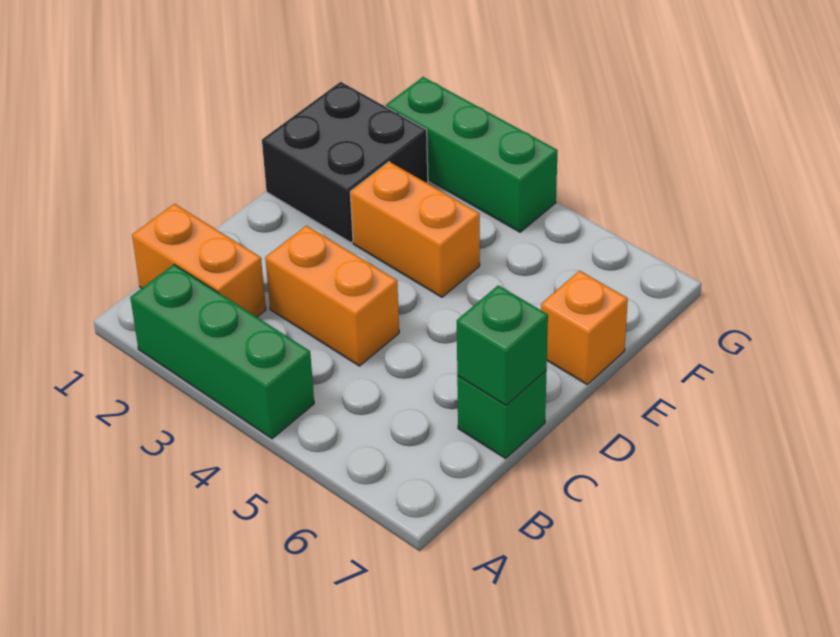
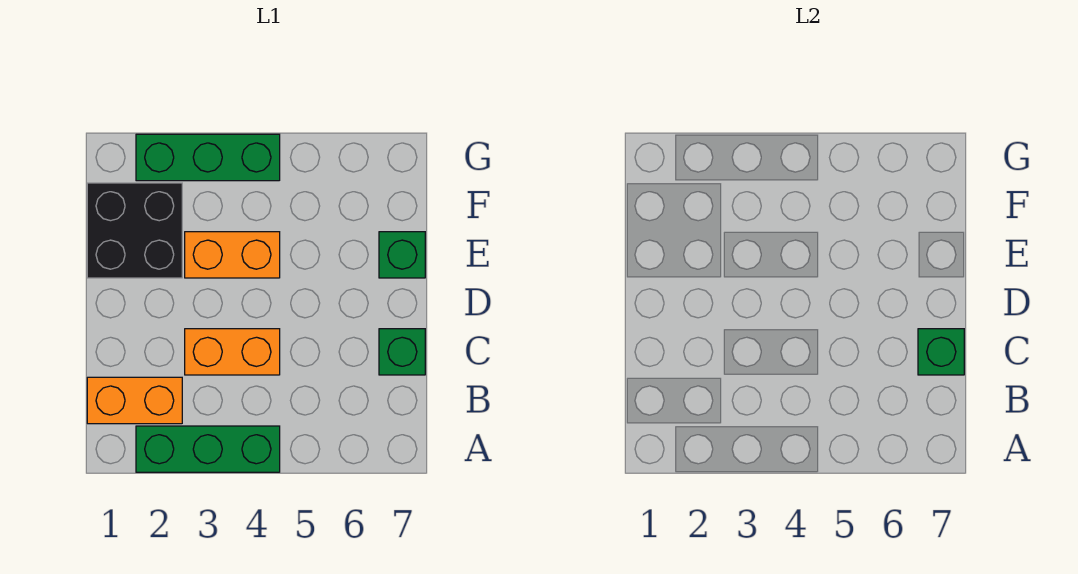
orange brick E7 level 1 -> green brick E7 level 1

